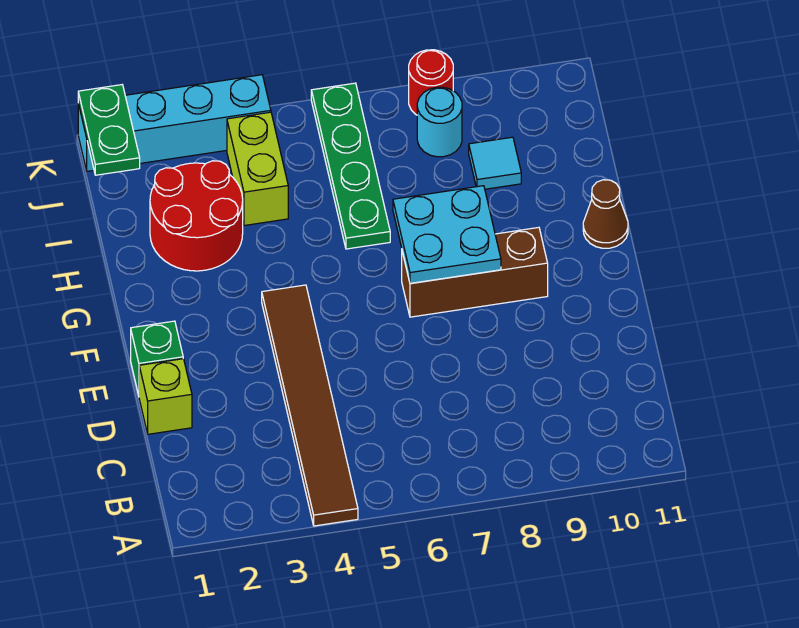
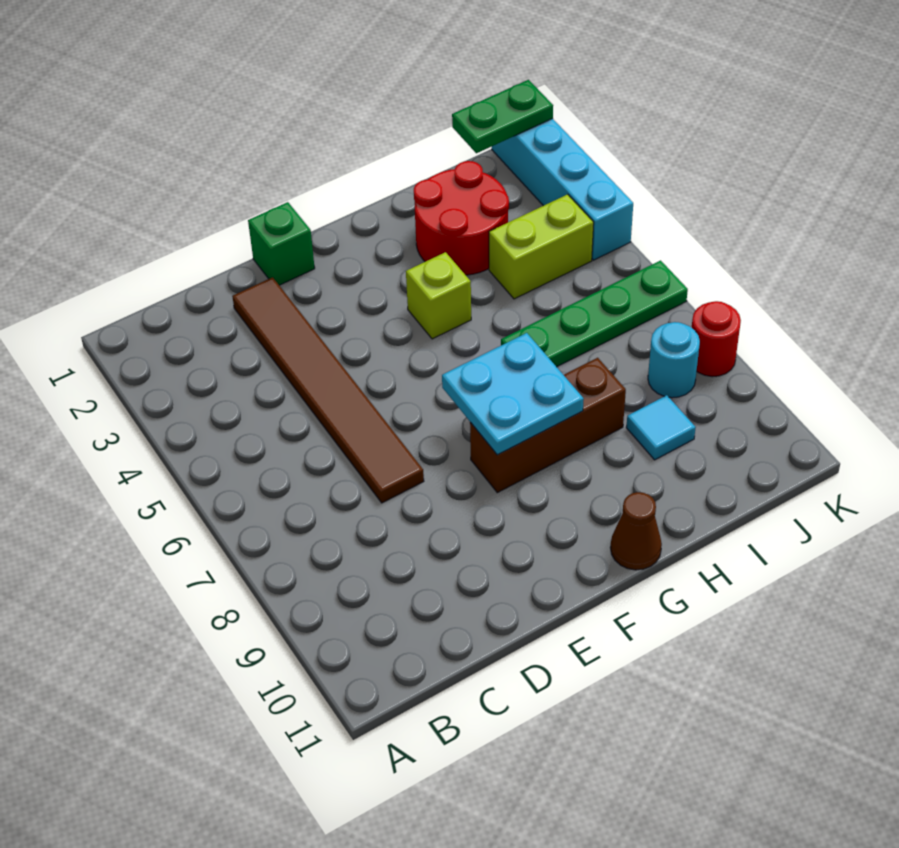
brown tile A4:F4 level 1 -> brown tile D2:D7 level 1
lime brick D1 level 1 -> lime brick G4 level 1
brown brick F7:F9 level 1 -> brown brick F8:H8 level 1

